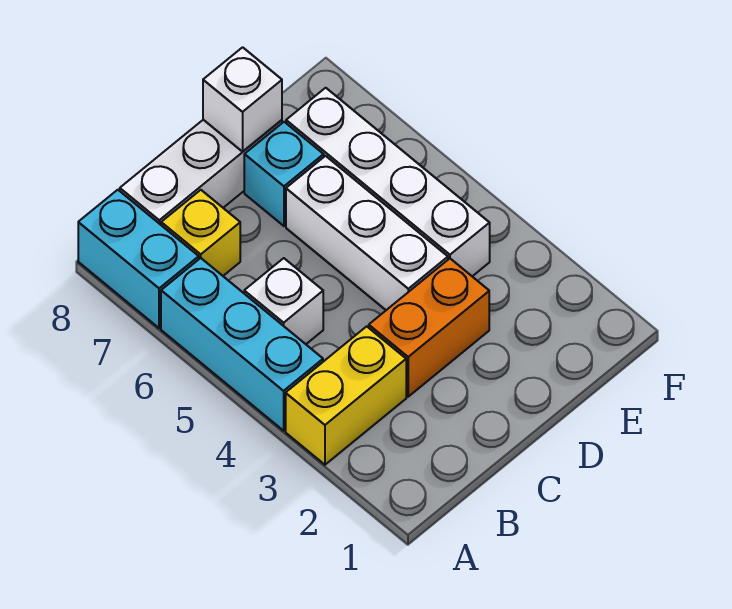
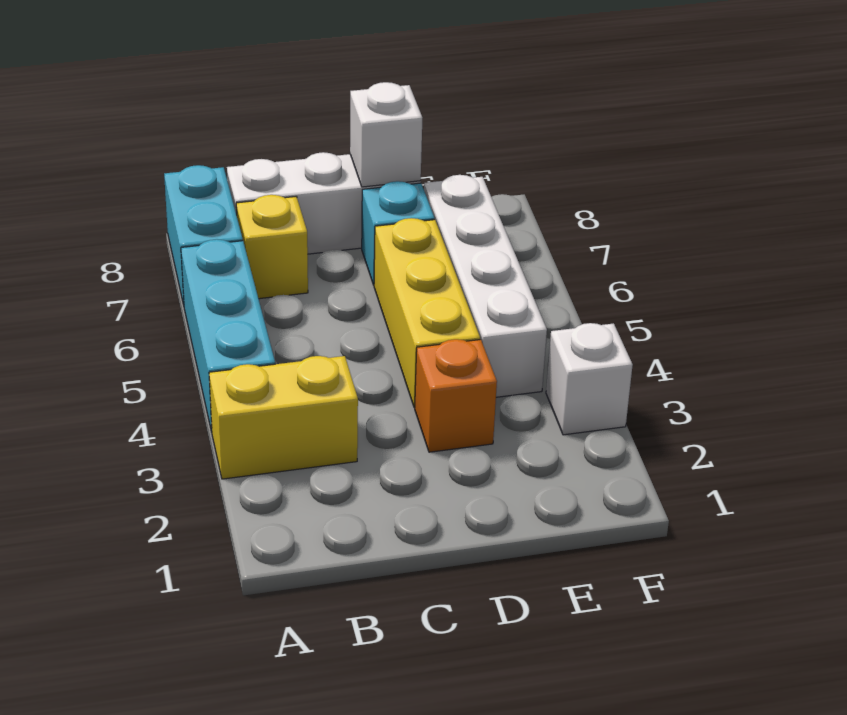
white brick B5 level 1 -> white brick F3 level 1
orange brick C3:D3 level 1 -> orange brick D3 level 1
white brick D4:D6 level 1 -> yellow brick D4:D6 level 1

